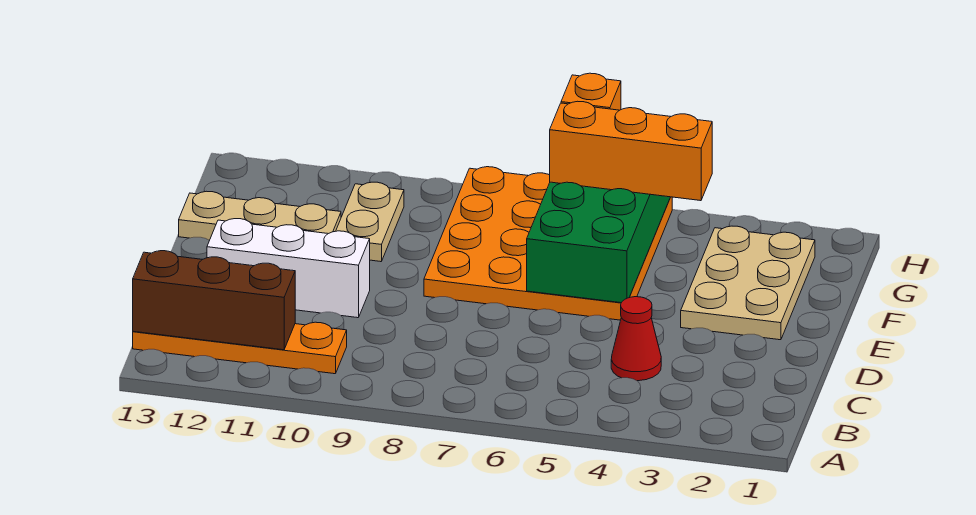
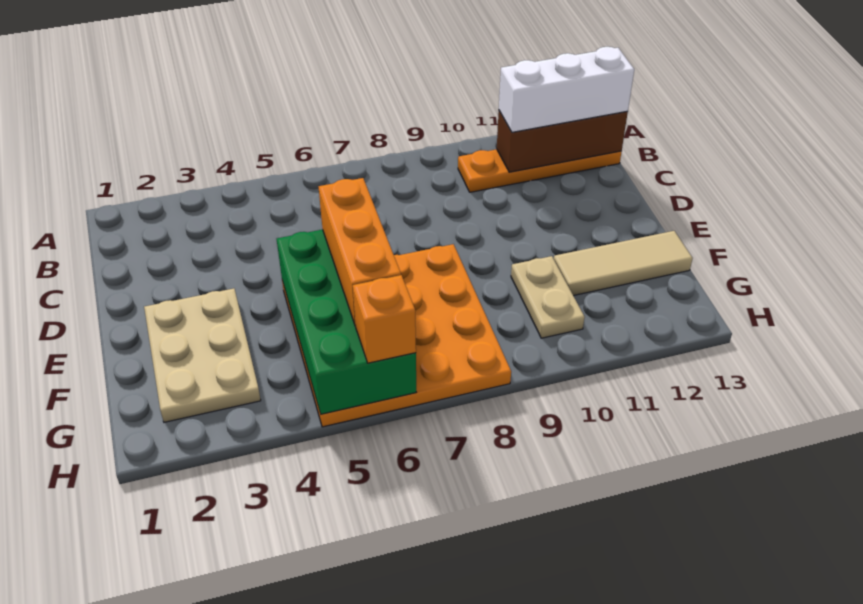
red cone C4 level 1 -> none
white brick D10:D12 level 1 -> white brick B11:B13 level 3
tan plate F11:F13 level 1 -> tan tile F11:F13 level 1
orange brick G4:G6 level 3 -> orange brick E6:G6 level 3

